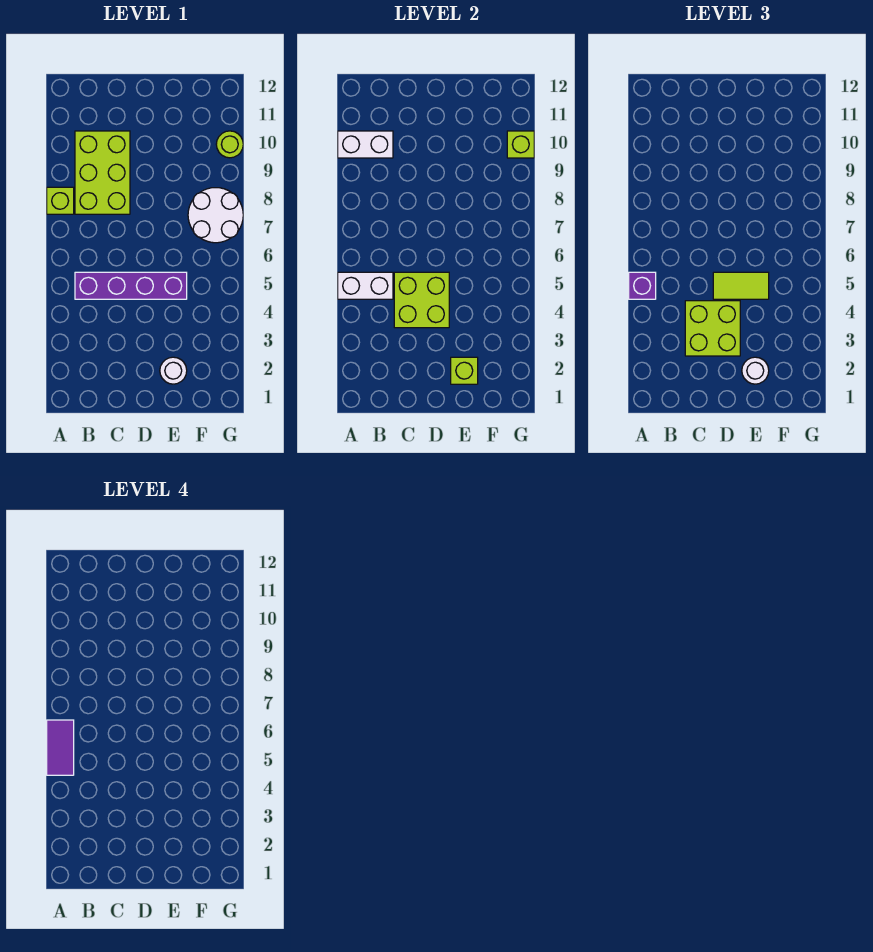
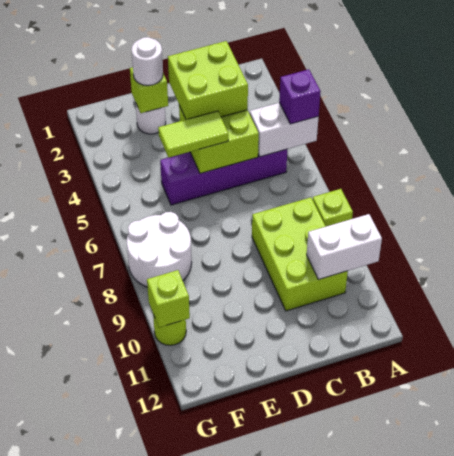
purple tile A5:A6 level 4 -> none

